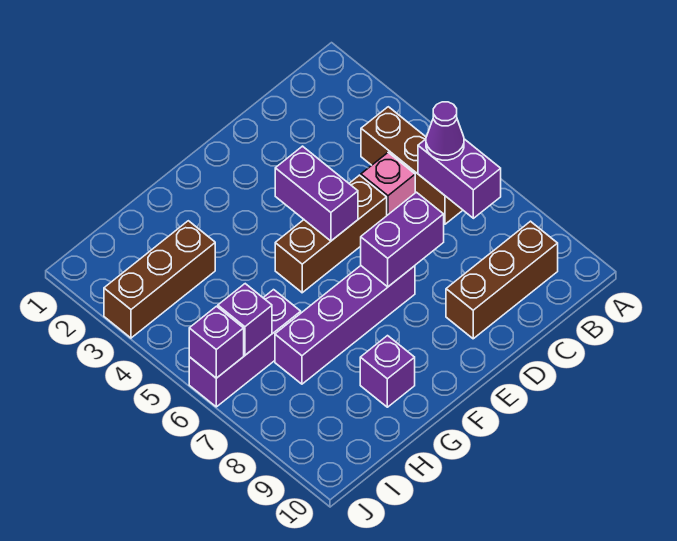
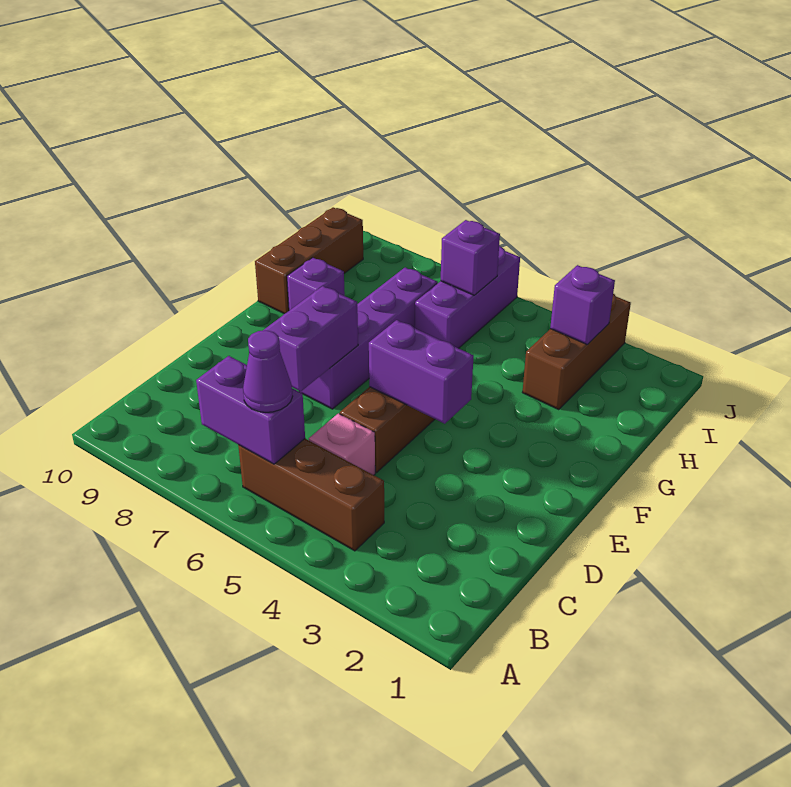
brown brick B9:D9 level 1 -> brown brick G10:I10 level 1
purple brick J6 level 2 -> purple brick I3 level 2

